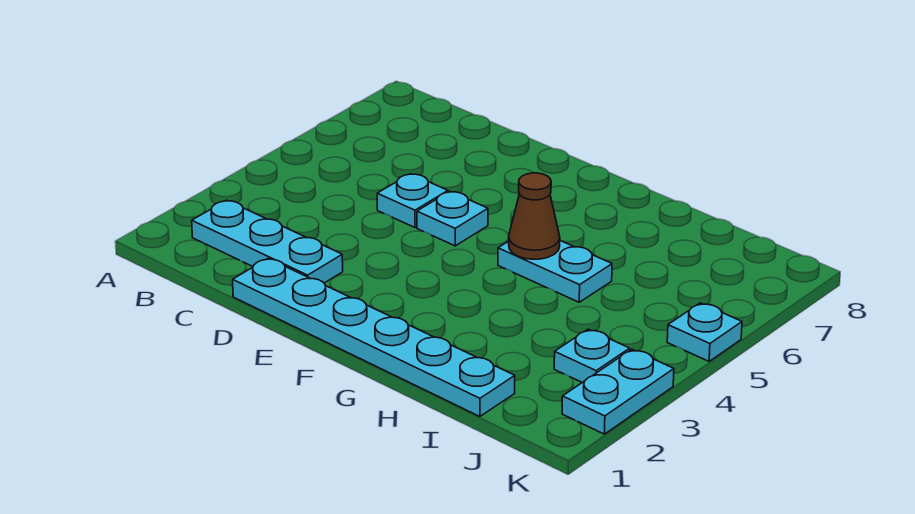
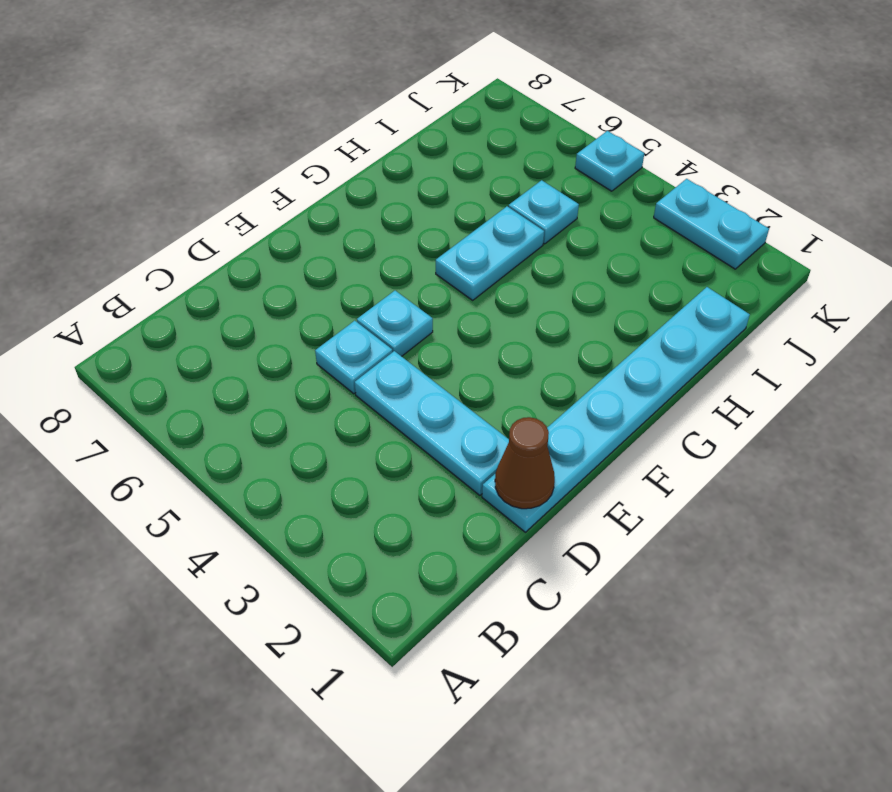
cyan plate B2:D2 level 1 -> cyan plate D2:D4 level 1
brown cone G5 level 2 -> brown cone D1 level 2
cyan plate J3 level 1 -> cyan plate I5 level 1

